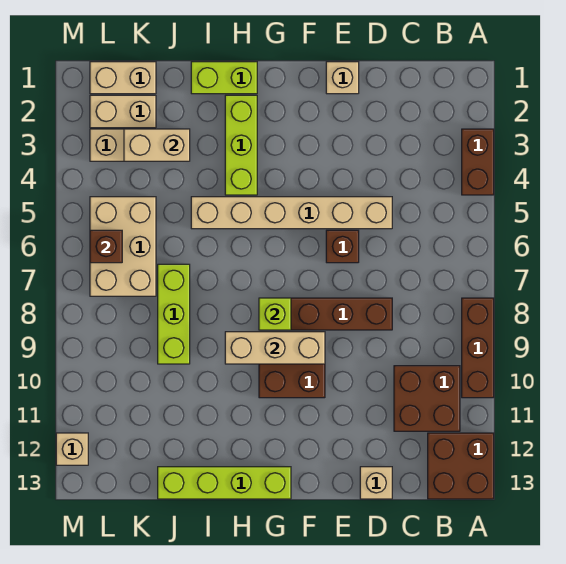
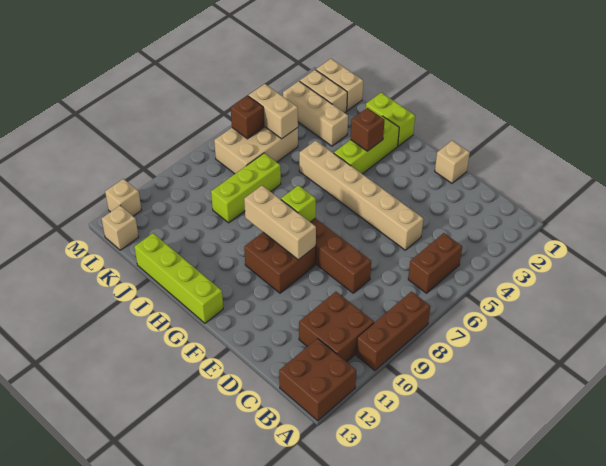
brown brick A3:A4 level 1 -> brown brick B5:B6 level 1
tan brick D13 level 1 -> tan brick L13 level 1
brown brick E6 level 1 -> brown brick H3 level 2
tan brick J3:K3 level 2 -> tan brick K5:L5 level 2

